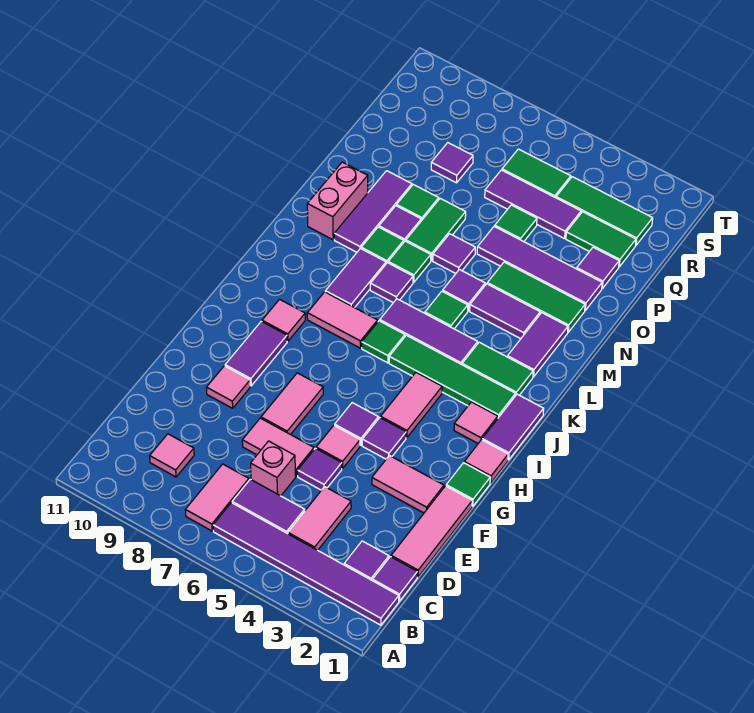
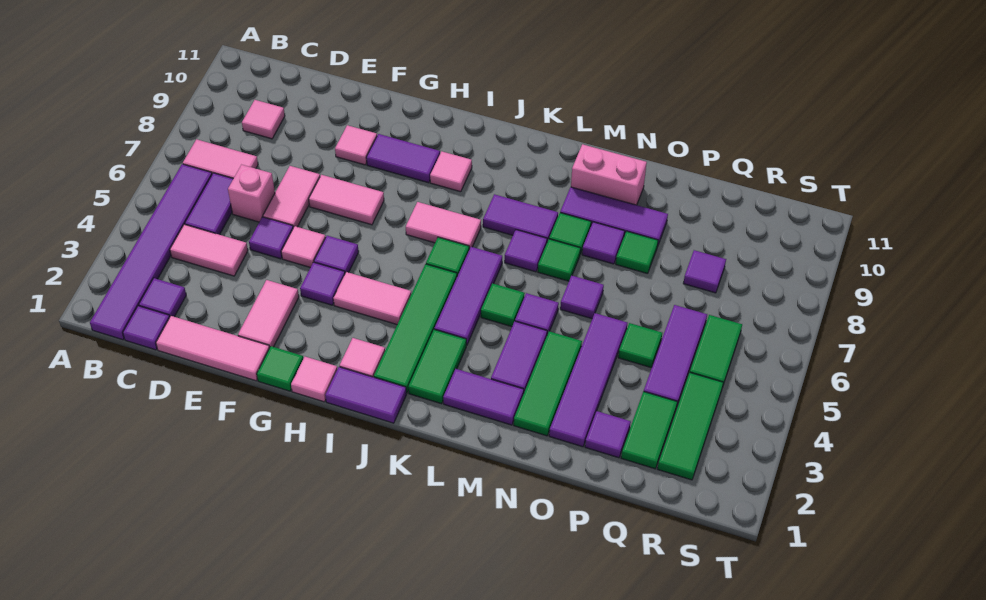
pink tile J7:J8 level 1 -> pink tile I7:J7 level 1
green tile N7:O7 level 1 -> none

